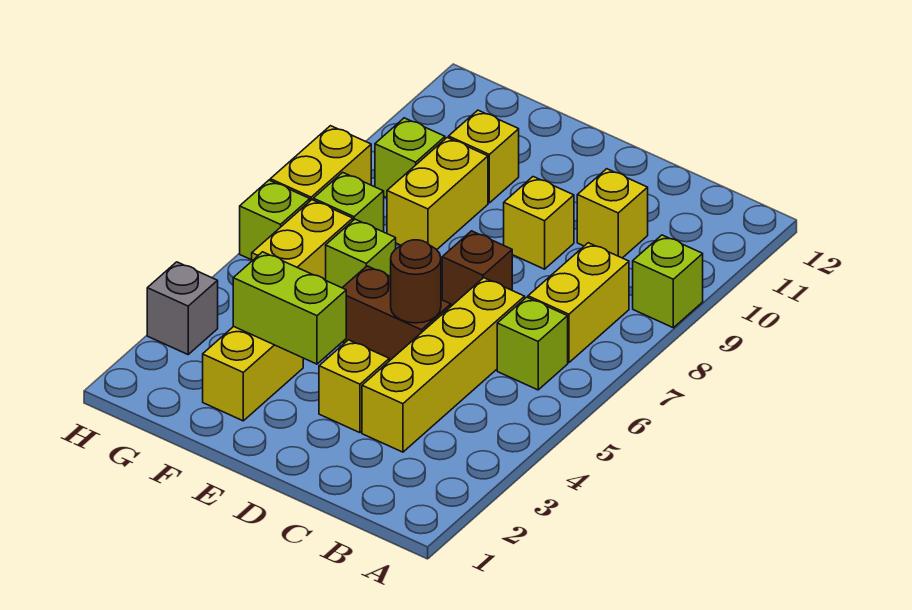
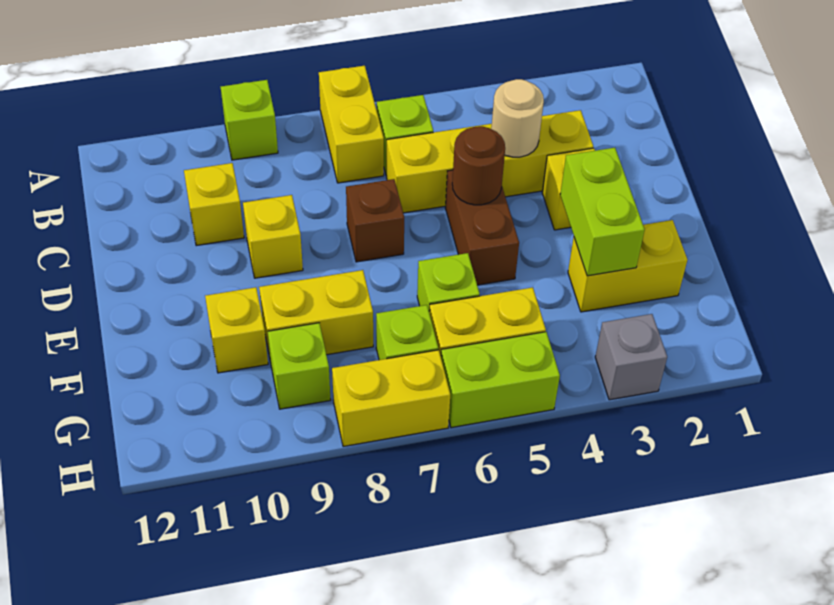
yellow brick B7:B8 level 1 -> yellow brick A7:B7 level 1
none -> tan round brick C4 level 2
lime brick H6 level 1 -> lime brick H5:H6 level 1

